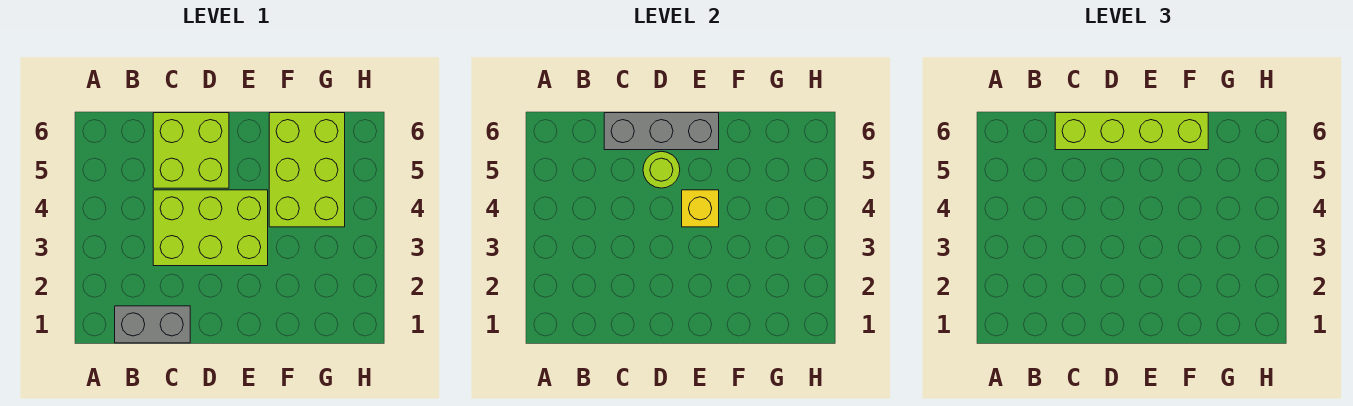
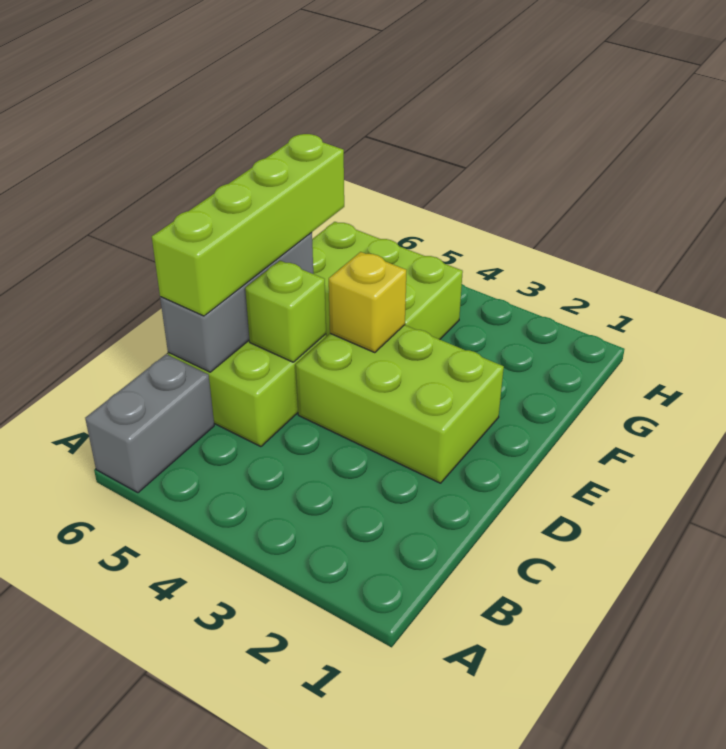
grey brick B1:C1 level 1 -> grey brick A6:B6 level 1
lime brick C3:E4 level 1 -> lime brick D2:E4 level 1
lime round brick D5 level 2 -> lime brick D5 level 2

